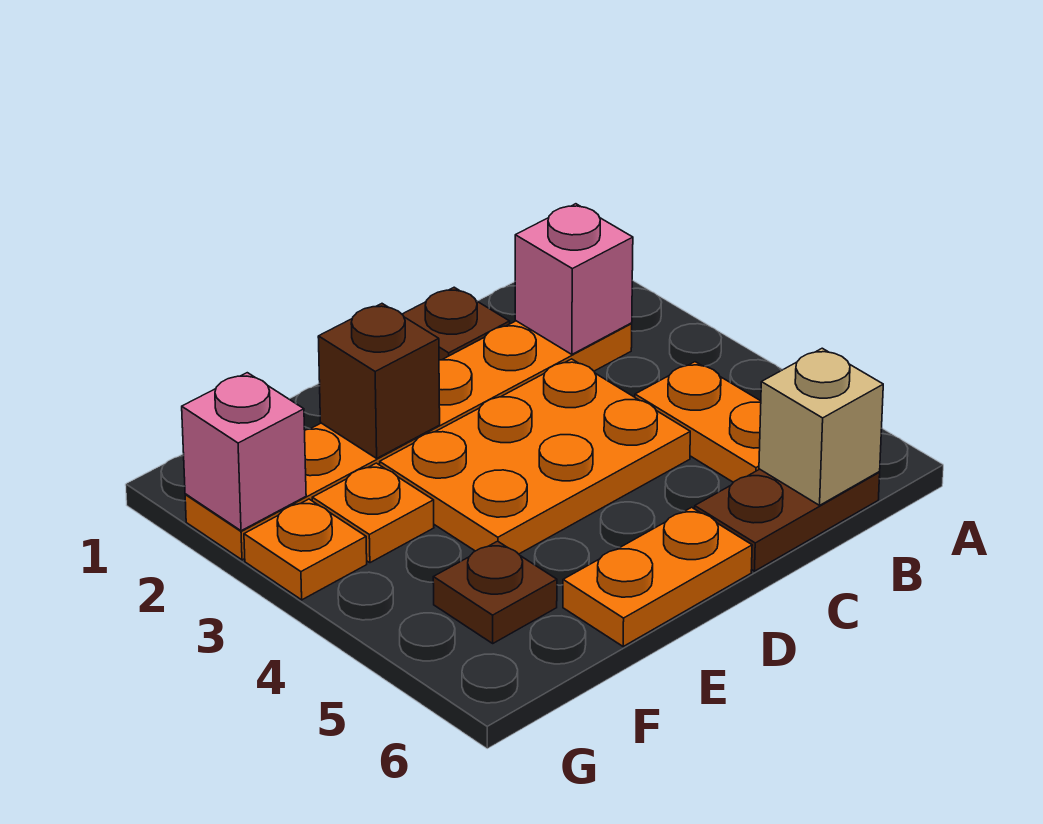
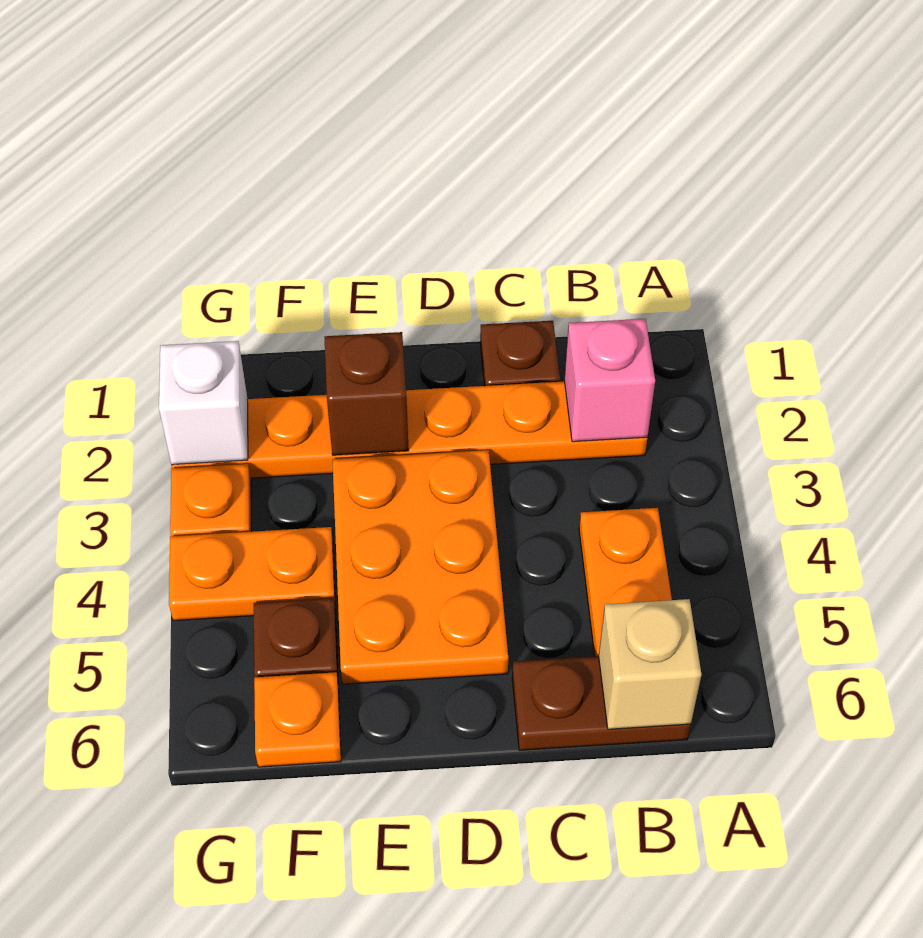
orange plate C3:E4 level 1 -> orange plate D3:E5 level 1
orange plate D6:E6 level 1 -> orange plate F4:G4 level 1
orange plate F3 level 1 -> orange plate F6 level 1
pink brick G2 level 2 -> white brick G2 level 2

